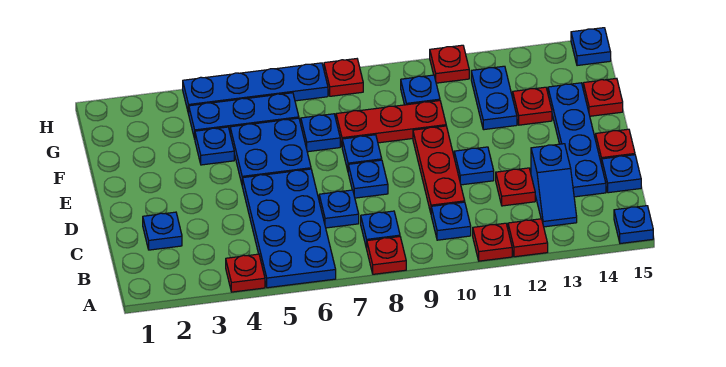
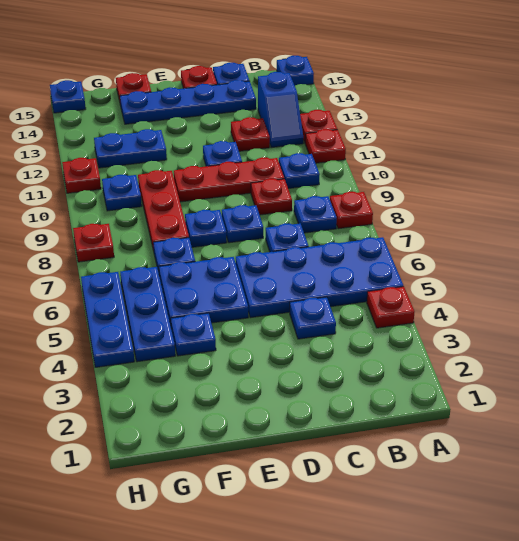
blue slope B13:C13 level 1 top C -> blue slope B12:B13 level 1 top 13
blue plate C2 level 1 -> blue plate C4 level 1
red plate F13 level 1 -> red plate C9 level 1
blue plate H4:H7 level 1 -> blue plate H4:H6 level 1

